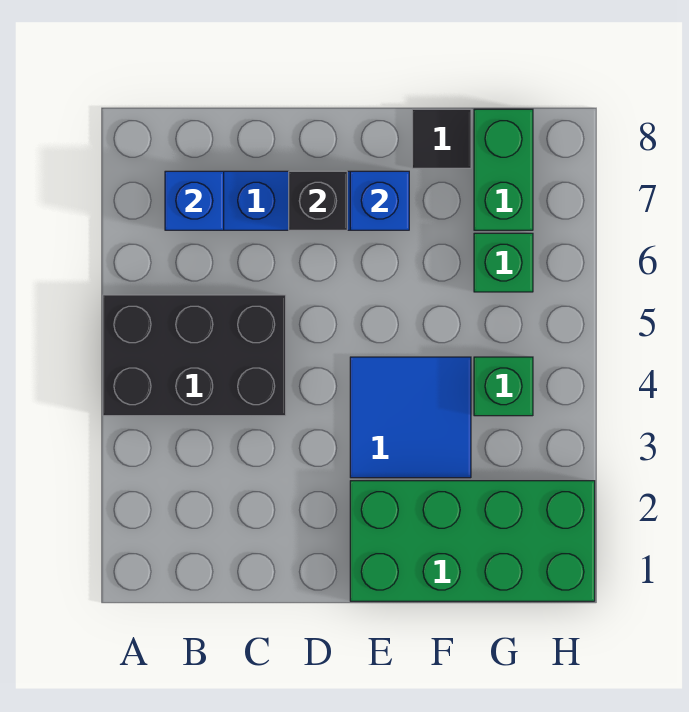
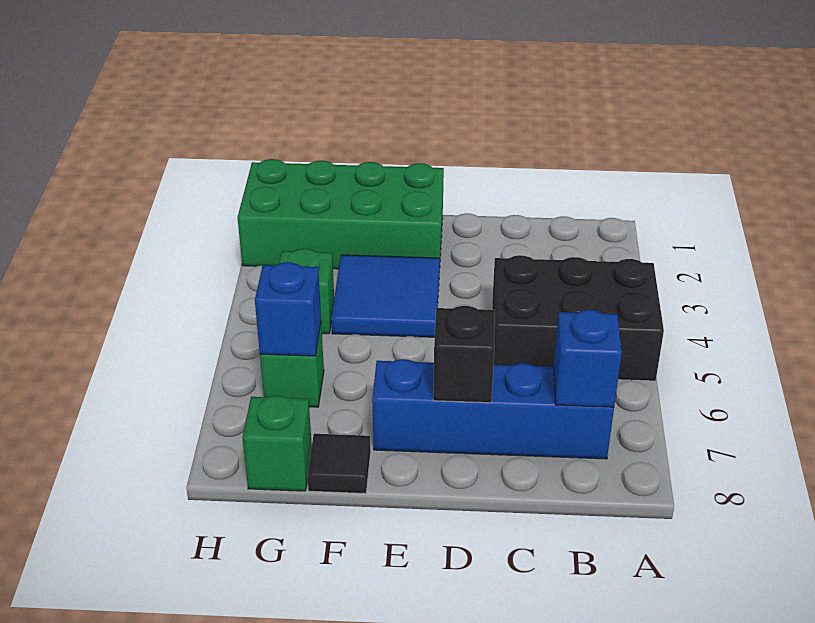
blue brick E7 level 2 -> blue brick G6 level 2
green brick G7:G8 level 1 -> green brick G8 level 1

